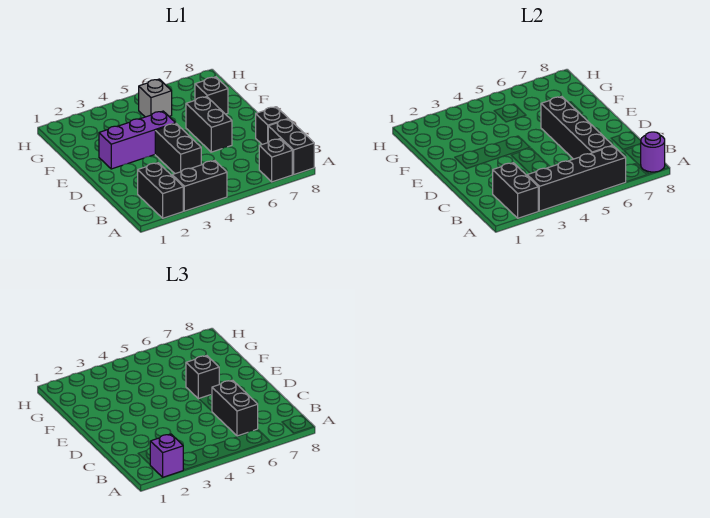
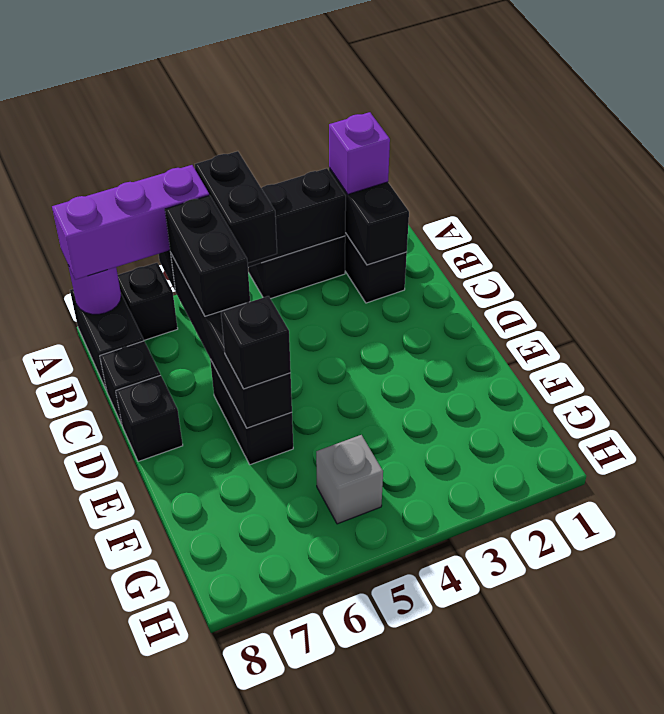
black brick C4:D4 level 1 -> black brick A5:B5 level 3
purple brick E2:E4 level 1 -> purple brick A6:A8 level 3
black brick F7 level 1 -> black brick D8 level 1

